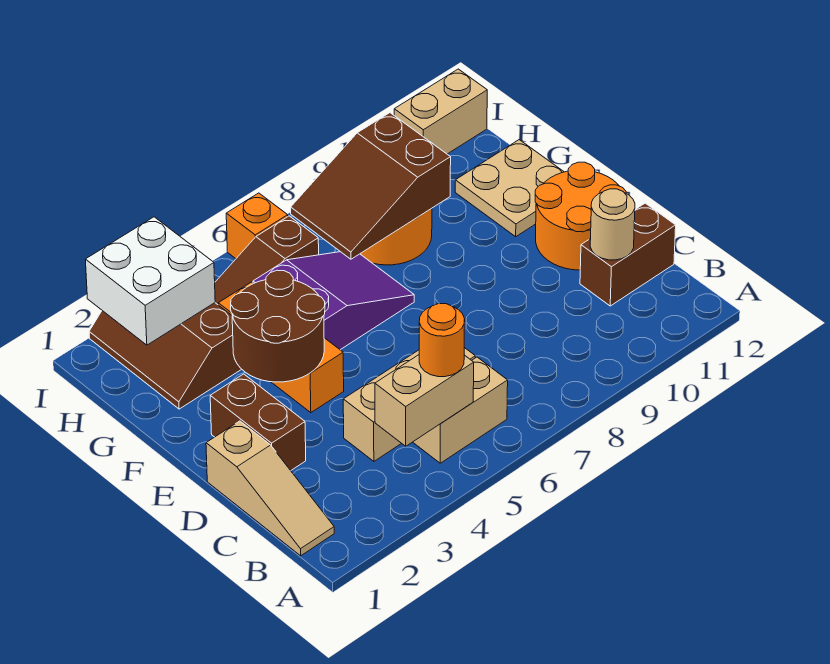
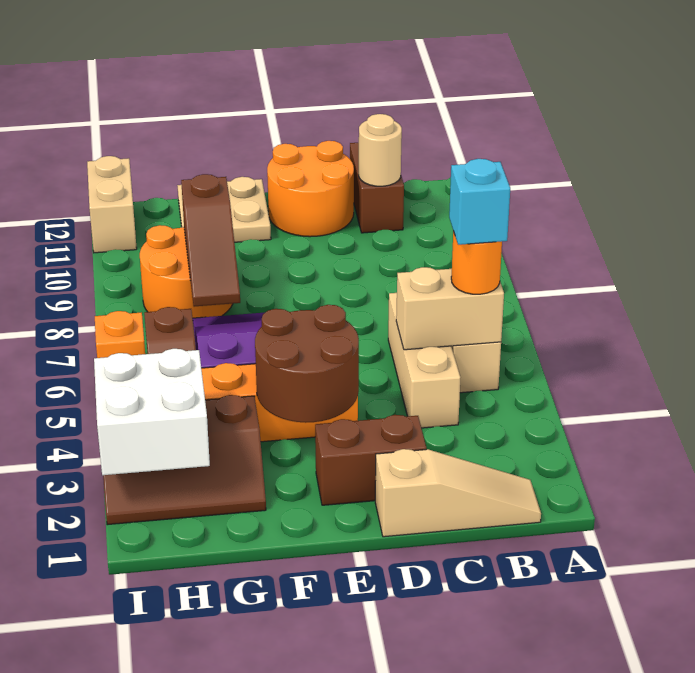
tan brick B4:B5 level 2 -> tan brick B5:C5 level 2
none -> cyan brick B5 level 4
brown slope G7:H9 level 2 top 9 -> brown slope G7:G9 level 2 top 9

